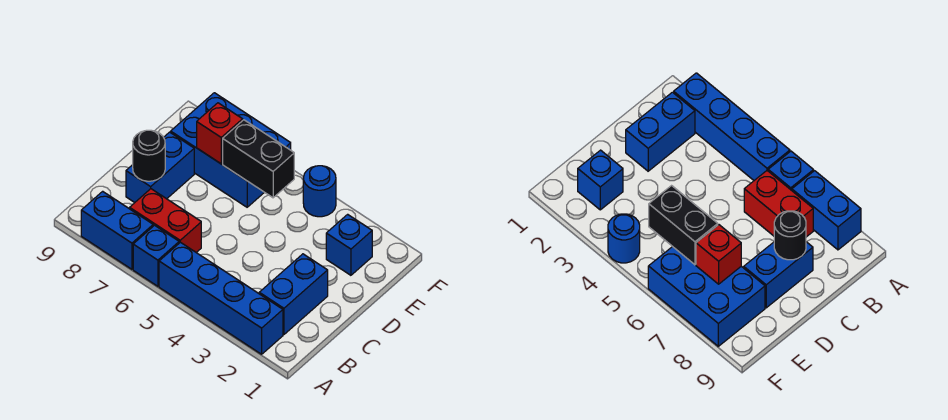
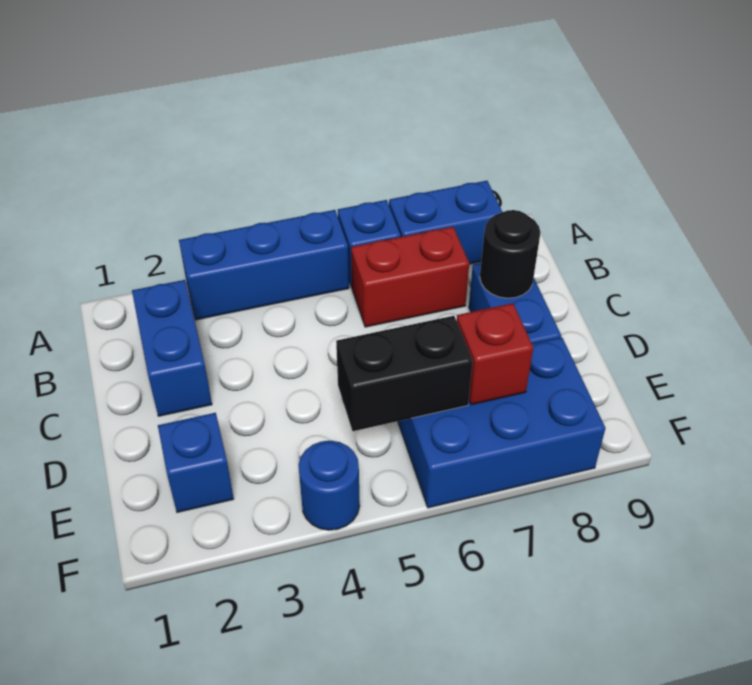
blue brick A2:A5 level 1 -> blue brick A3:A5 level 1

